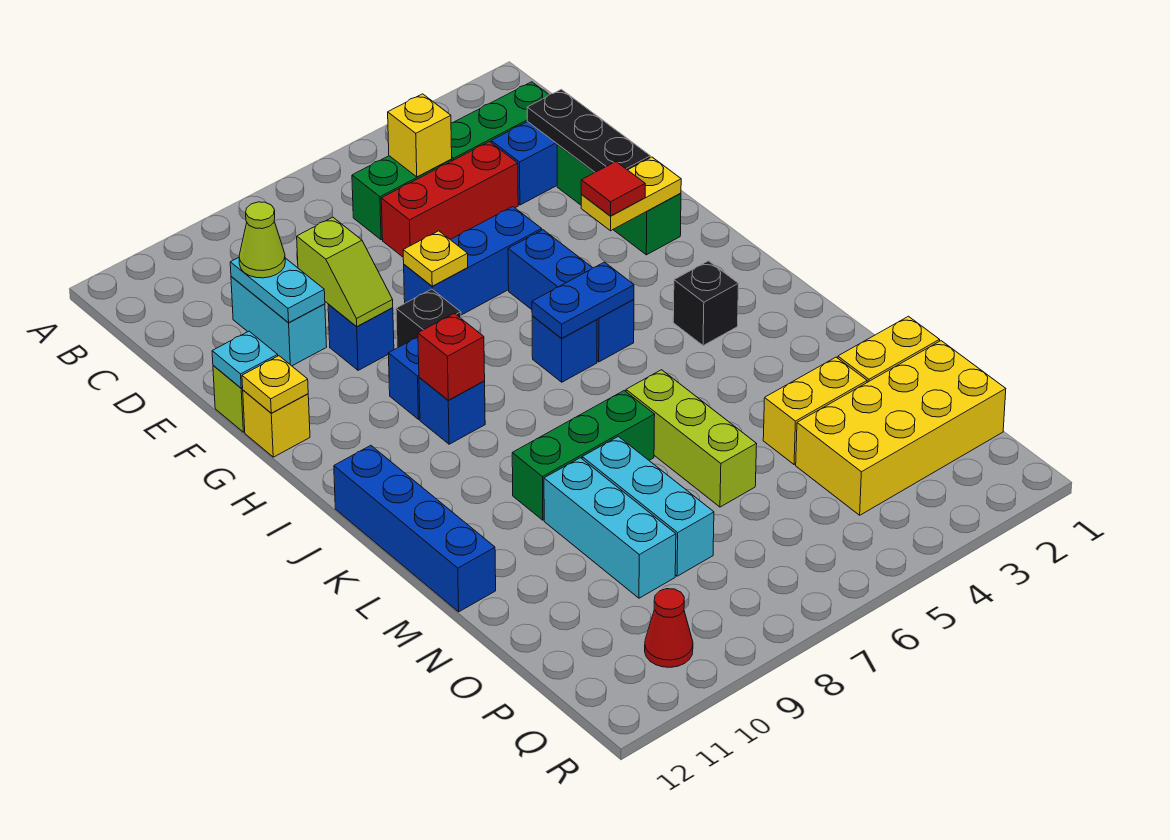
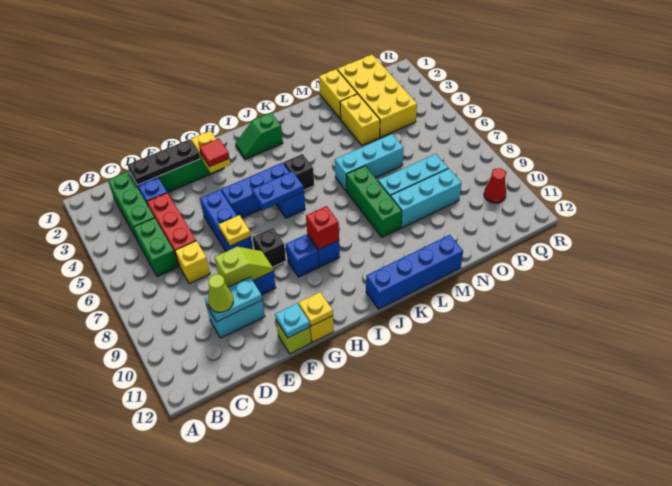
yellow brick C5 level 2 -> yellow brick D7 level 1
none -> green slope I2:J2 level 1 top J
blue plate I5:I6 level 2 -> blue plate H6:I6 level 2
black brick J3 level 1 -> black brick J5 level 1
lime brick L6:N6 level 1 -> cyan brick L6:N6 level 1

